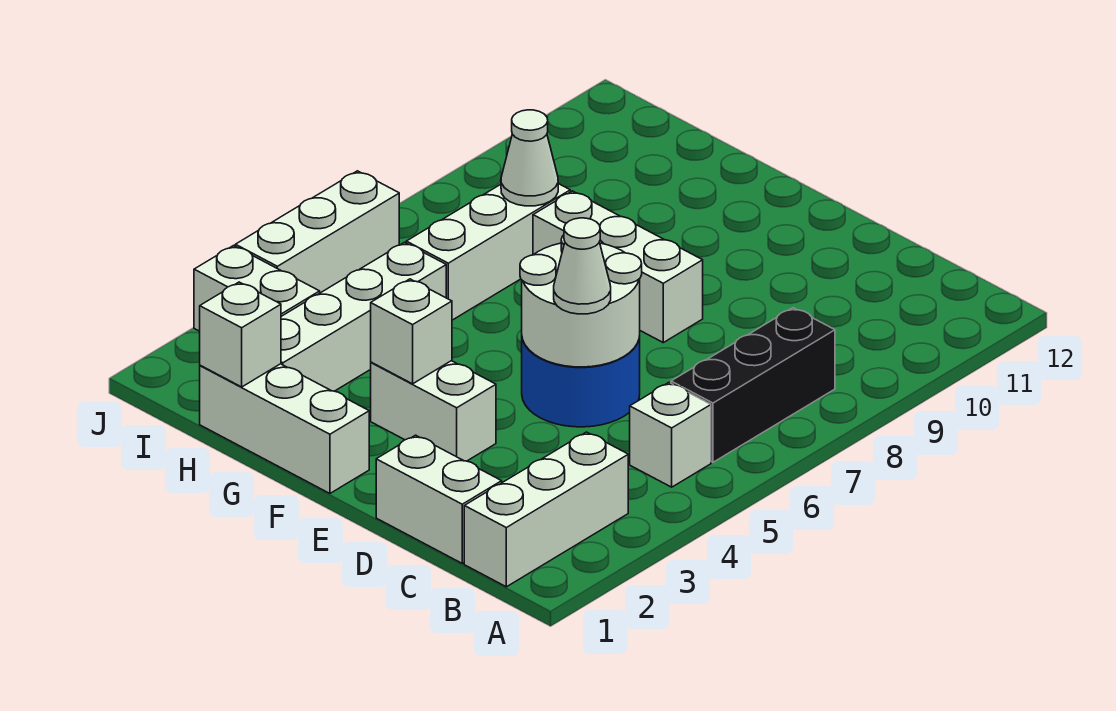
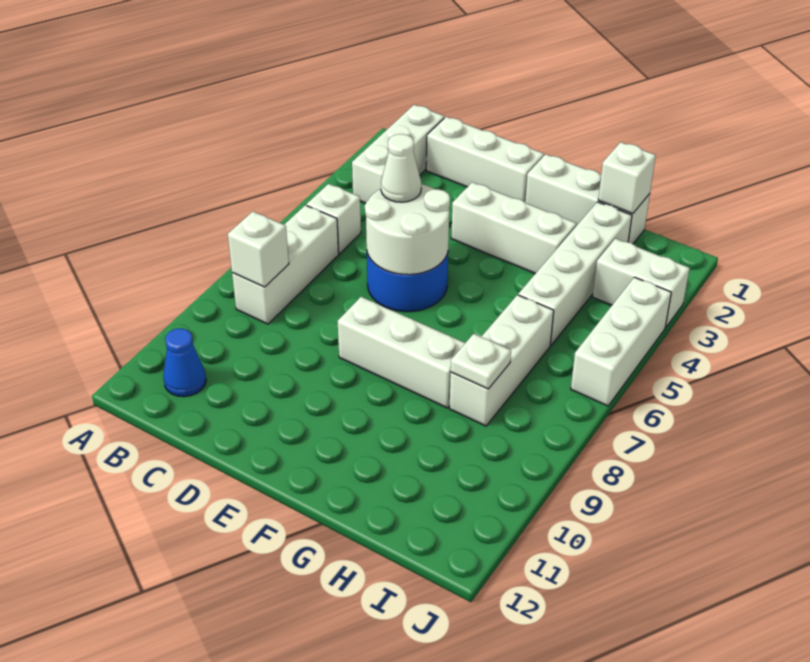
black brick B6:B8 level 1 -> white brick B6:B8 level 1
none -> blue cone B11 level 1
white brick C1:D1 level 1 -> white brick C1:E1 level 1
white brick E3:F3 level 1 -> white brick E3:G3 level 1
white brick F3 level 2 -> white brick B8 level 2
white cone H8 level 2 -> white plate H8 level 2

